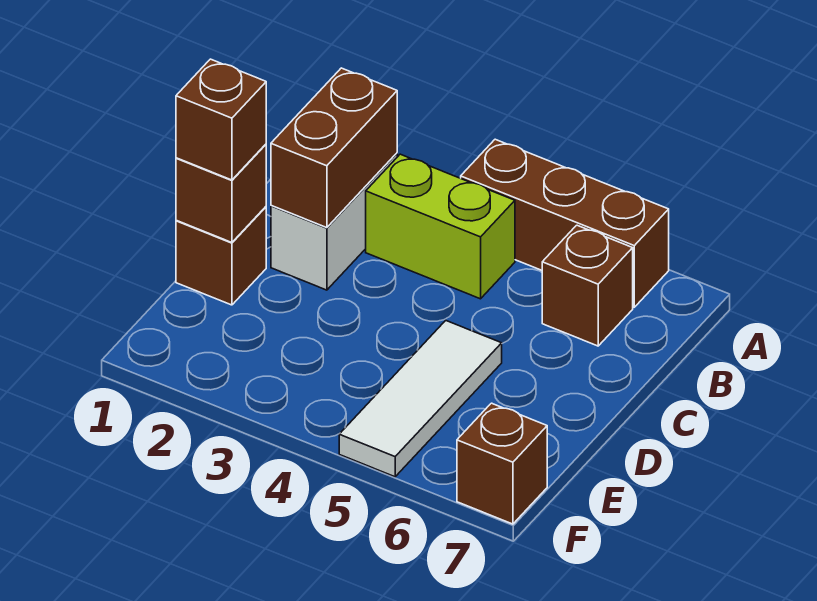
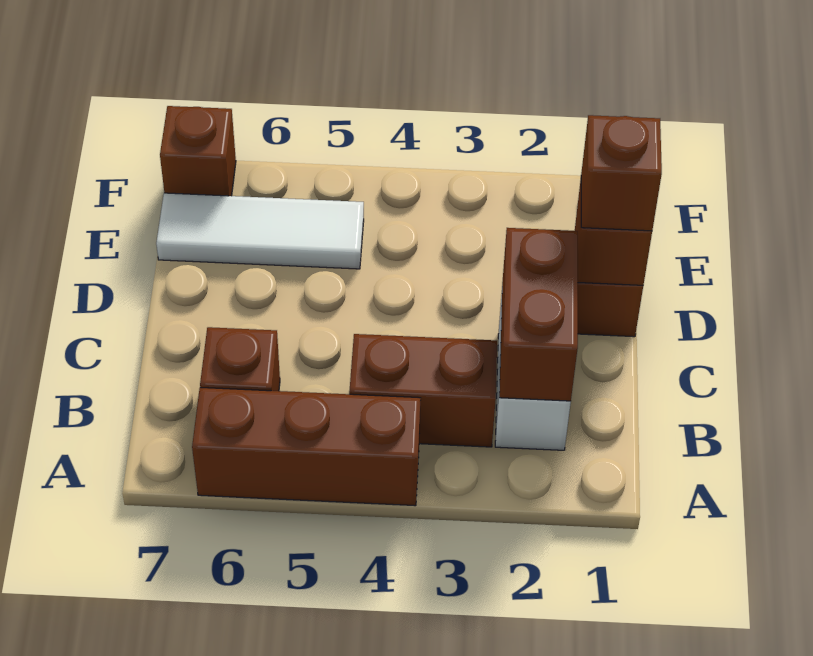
lime brick B3:B4 level 1 -> brown brick B3:B4 level 1
white tile D5:F5 level 1 -> white tile E5:E7 level 1

